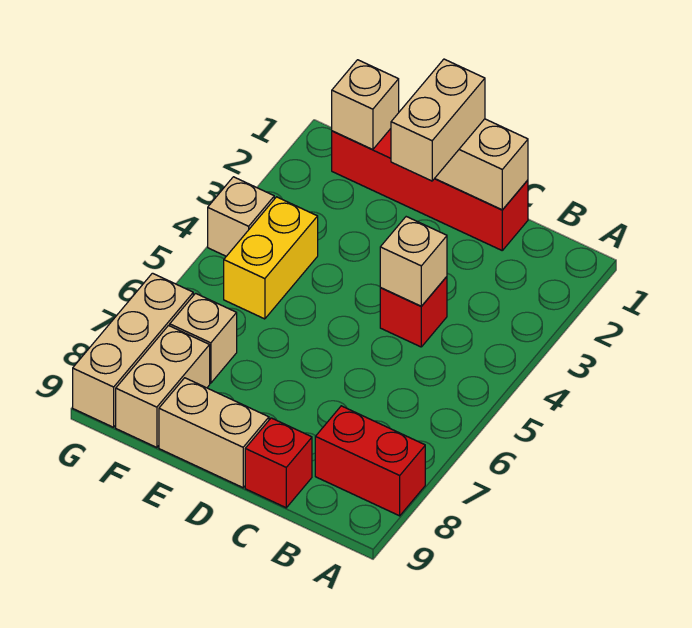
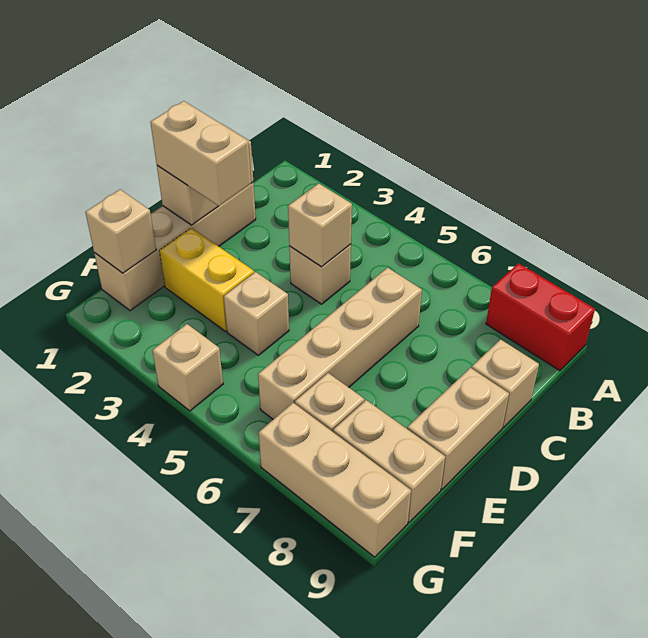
red brick A8:B8 level 1 -> red brick A8:A9 level 1
red brick C1:F1 level 1 -> tan brick C1:F1 level 1
red brick C4 level 1 -> tan brick C4 level 1
none -> tan brick C6:F6 level 1
red brick C9 level 1 -> tan brick C9 level 1
none -> tan brick E4 level 1
yellow brick F4:F5 level 1 -> yellow brick E2:E3 level 1

